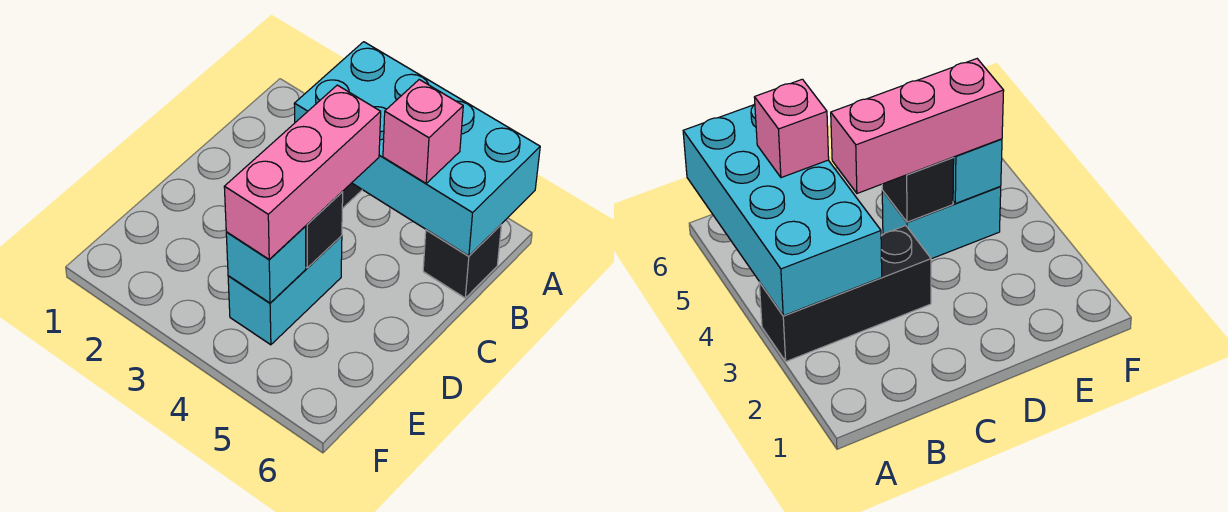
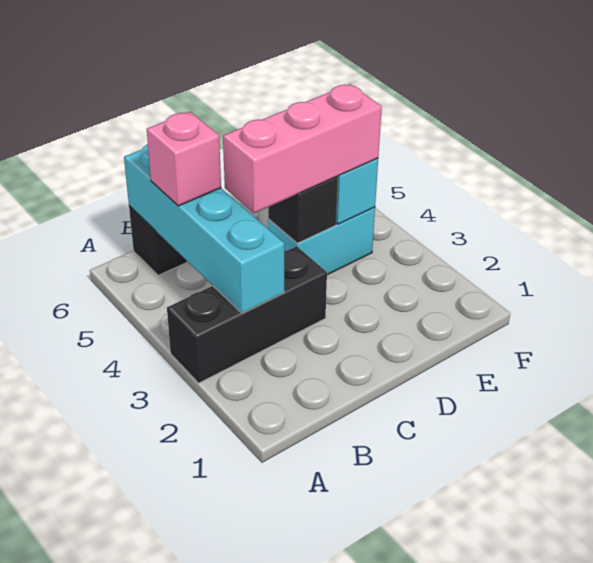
cyan brick A3:B6 level 2 -> cyan brick B3:B6 level 2

